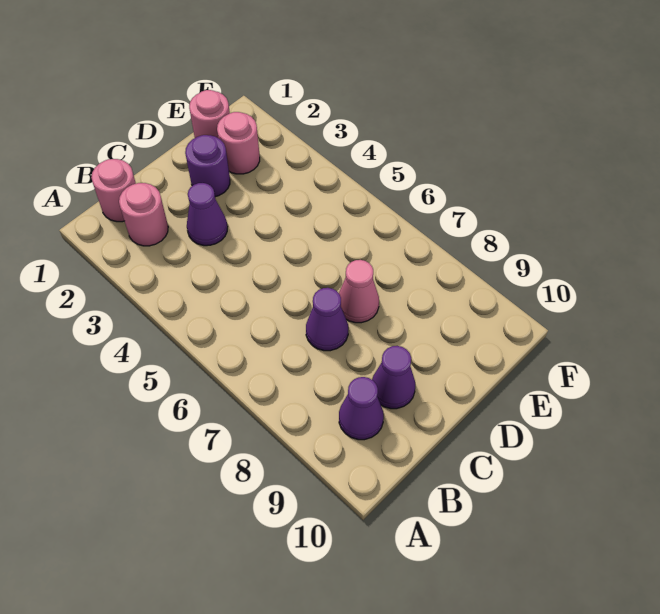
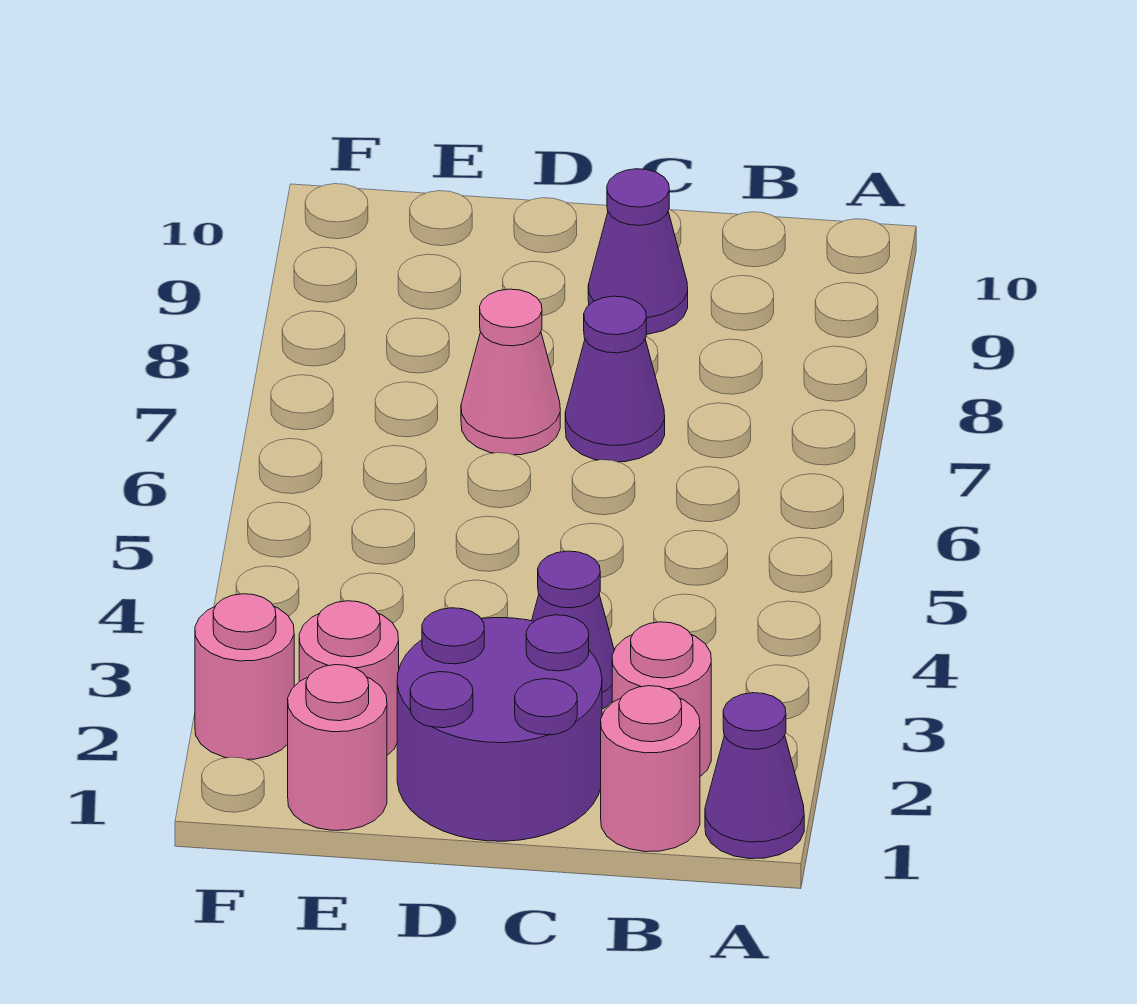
purple cone B9 level 1 -> purple cone A1 level 1
purple round brick D2 level 1 -> purple round brick C1:D2 level 1
none -> pink round brick F2 level 1

